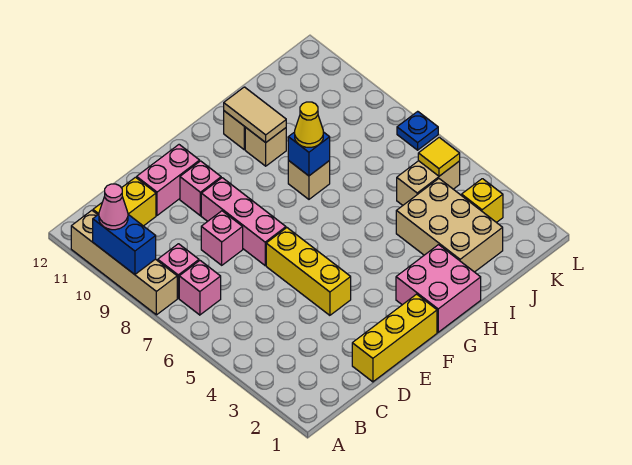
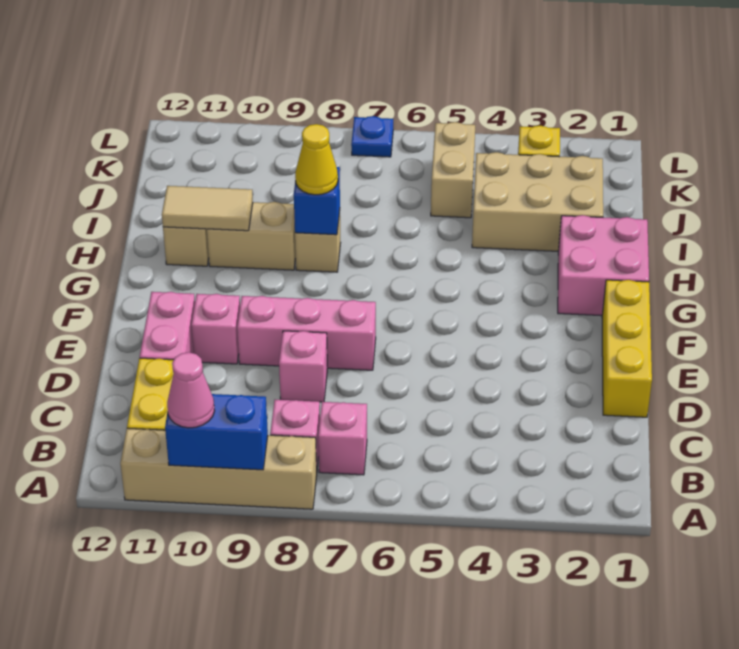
yellow brick E4:E6 level 1 -> none
tan brick H10 level 1 -> tan brick H9:H10 level 1
yellow tile K5 level 2 -> none

